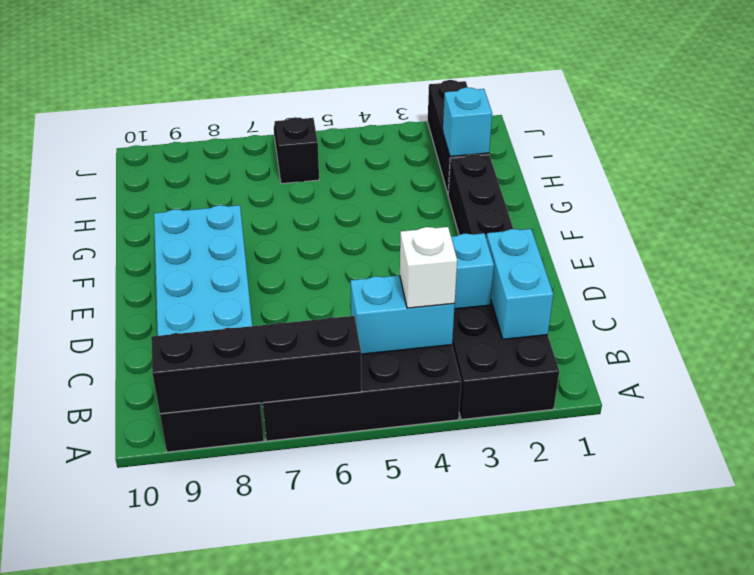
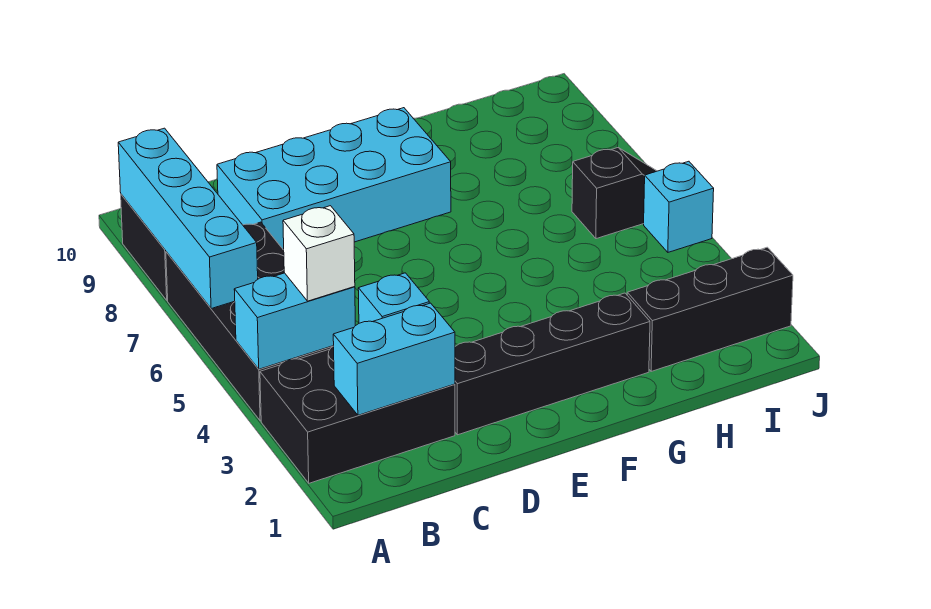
black brick A6:A9 level 2 -> cyan brick A6:A9 level 2
cyan brick B4:B5 level 2 -> cyan brick A4:B4 level 2
cyan brick H2 level 2 -> cyan brick J5 level 1

